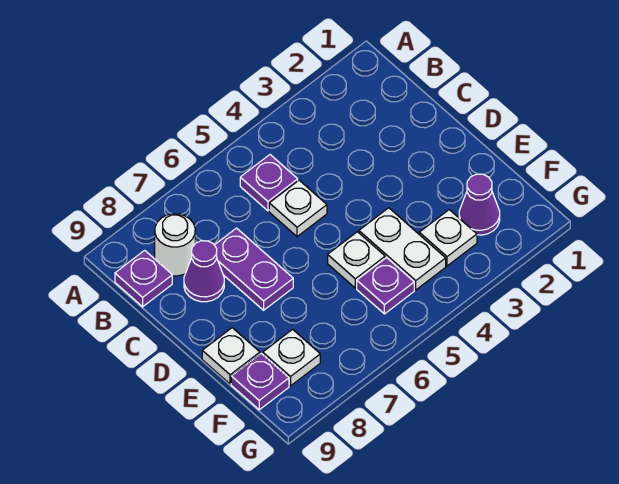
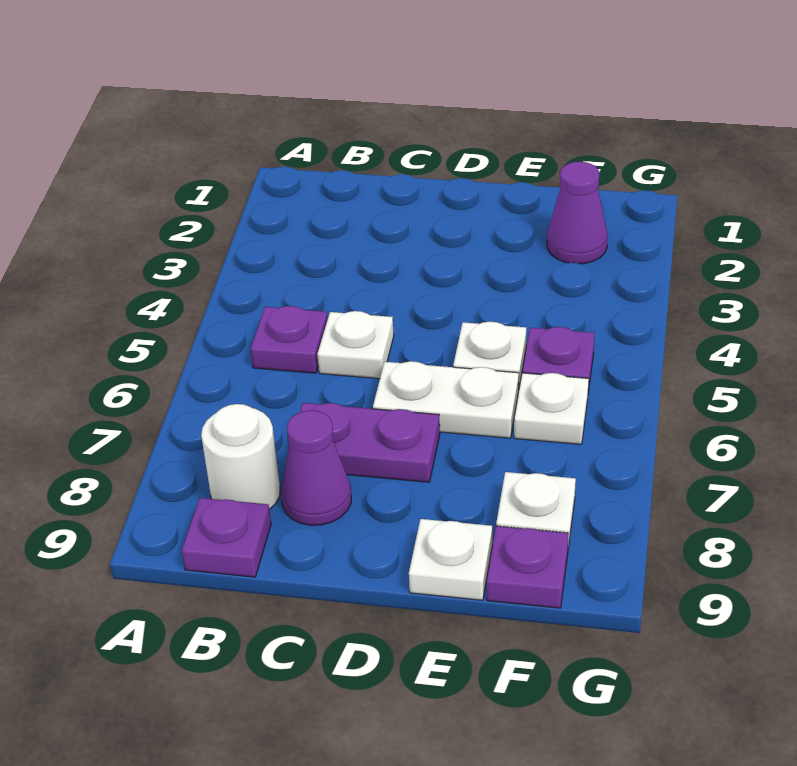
white plate E4:F4 level 1 -> white plate D6:E6 level 1
white plate F3 level 1 -> white plate F6 level 1

